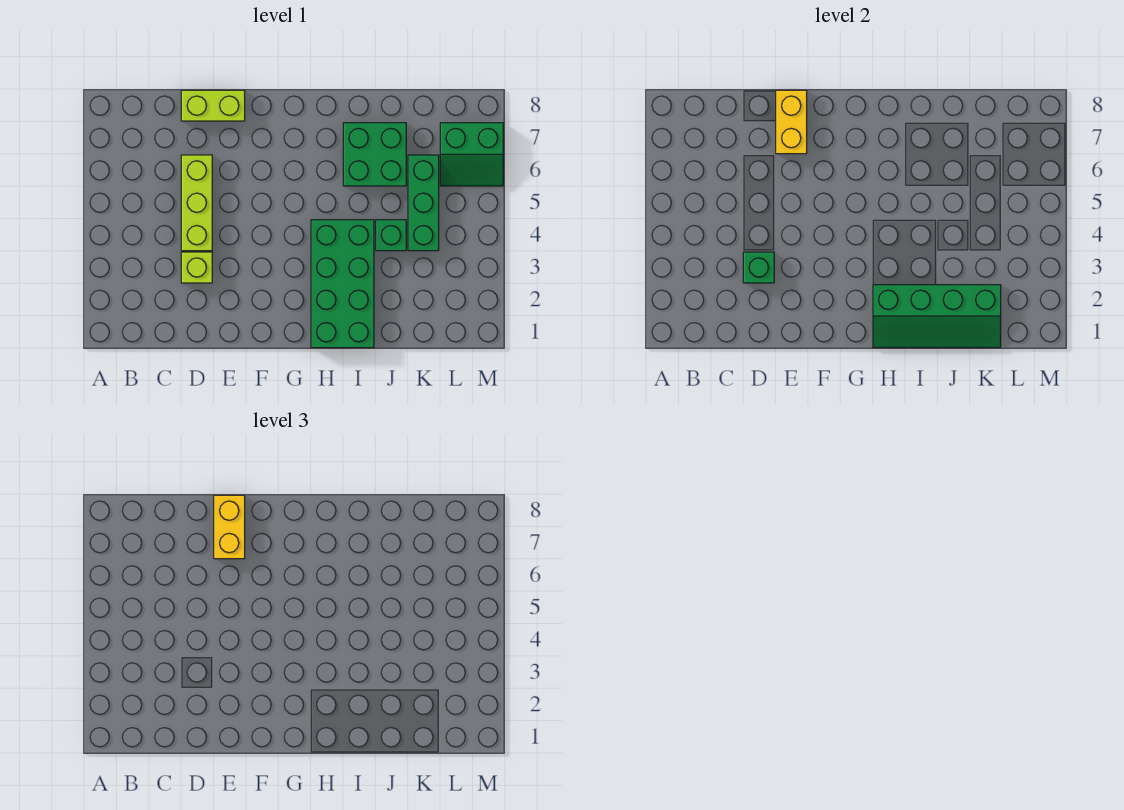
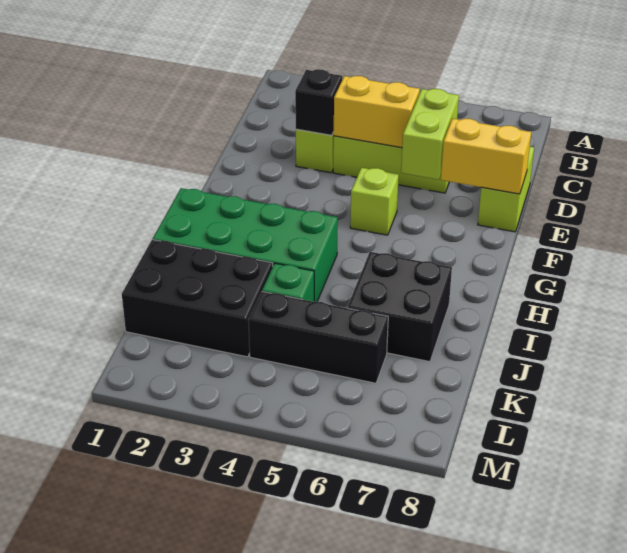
green brick D3 level 2 -> black brick D3 level 2
none -> lime brick D6:E6 level 2
yellow brick E7:E8 level 3 -> yellow brick D4:D5 level 2
none -> lime brick F5 level 1
green slope H1:K2 level 2 top 2 -> none
green brick I6:J7 level 1 -> black brick I6:J7 level 1
none -> black brick J1:K3 level 1
green brick K4:K6 level 1 -> black brick K4:K6 level 1
green slope L6:M7 level 1 top 7 -> none

